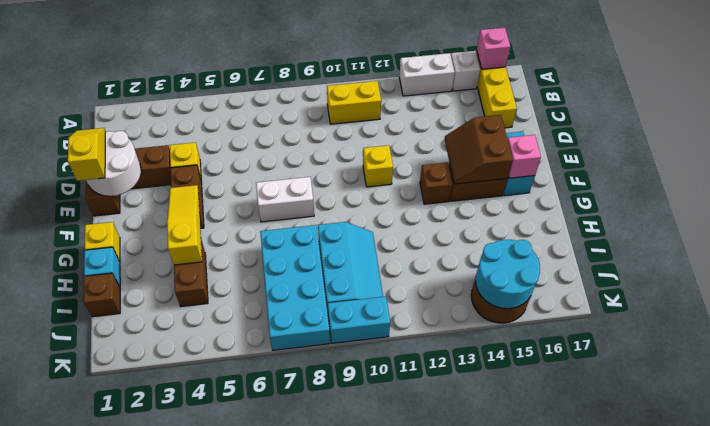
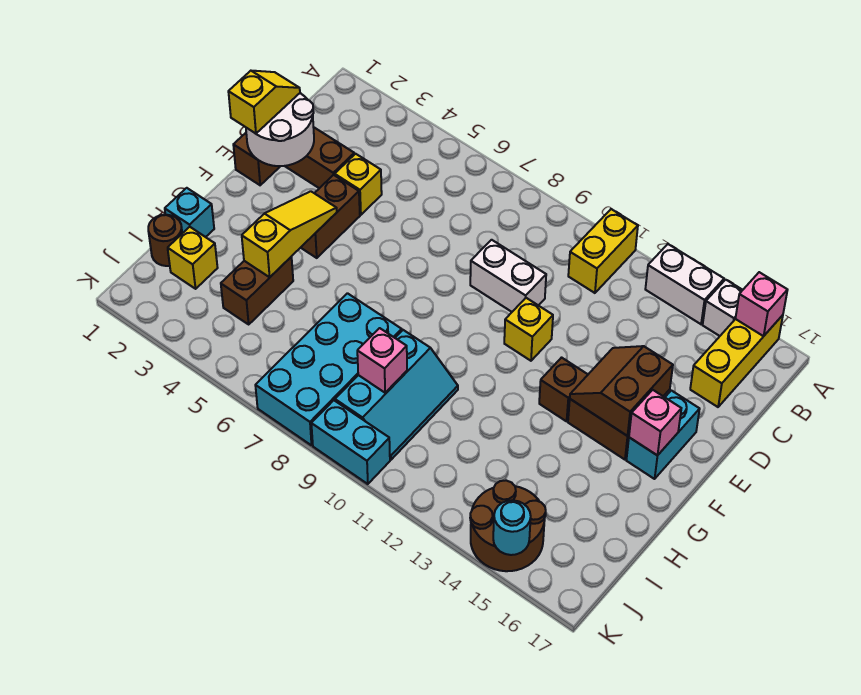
yellow brick B10:B11 level 1 -> yellow brick A11:B11 level 1
white brick F7:F8 level 1 -> white brick D9:D10 level 1
yellow brick G1 level 1 -> yellow brick I2 level 1
brown brick I1 level 1 -> brown round brick I1 level 1
none -> pink brick I9 level 2
cyan round brick J14:K15 level 2 -> cyan round brick K15 level 2

